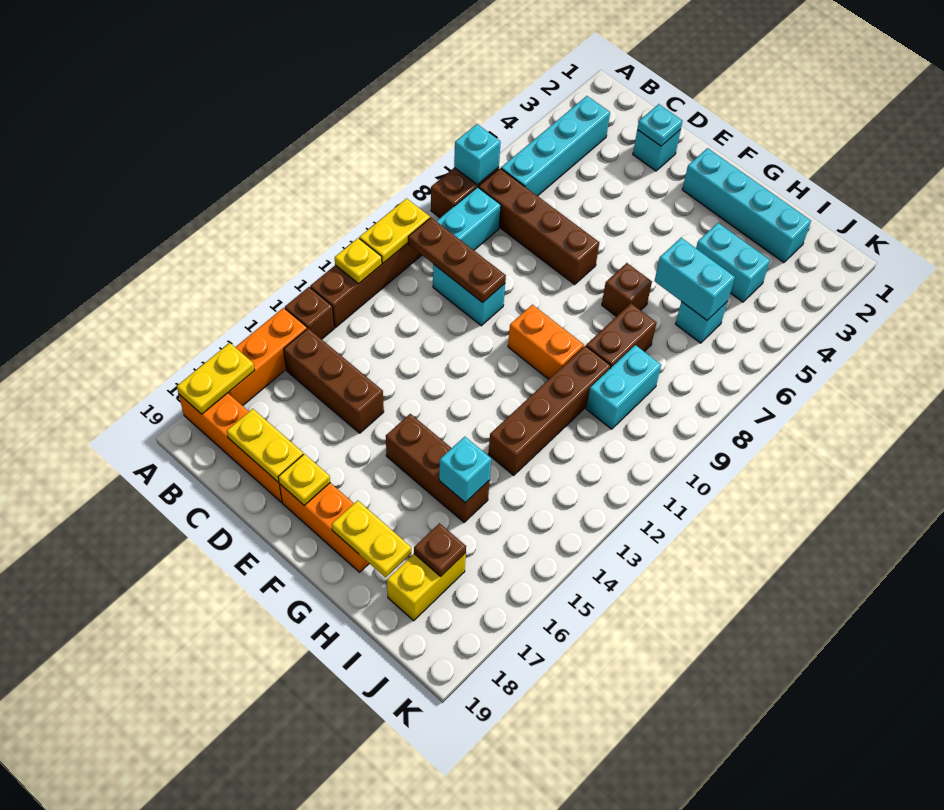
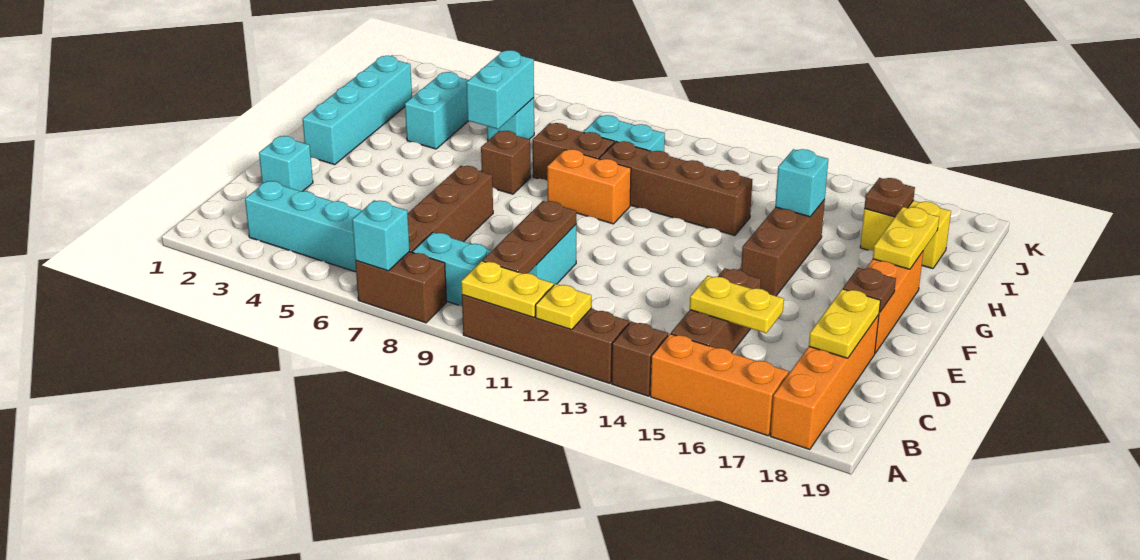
yellow plate A17:A18 level 2 -> yellow plate C15:C16 level 2
cyan plate D2 level 2 -> none
yellow plate E18 level 2 -> brown plate E18 level 2
orange brick F10:G10 level 1 -> orange brick G9:G10 level 1

